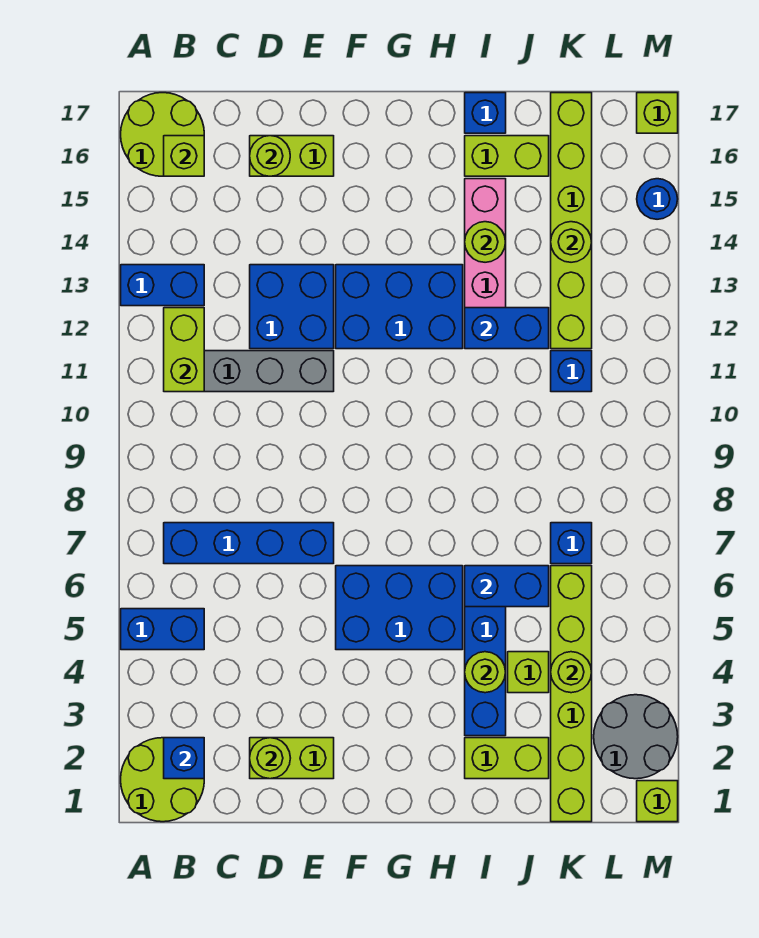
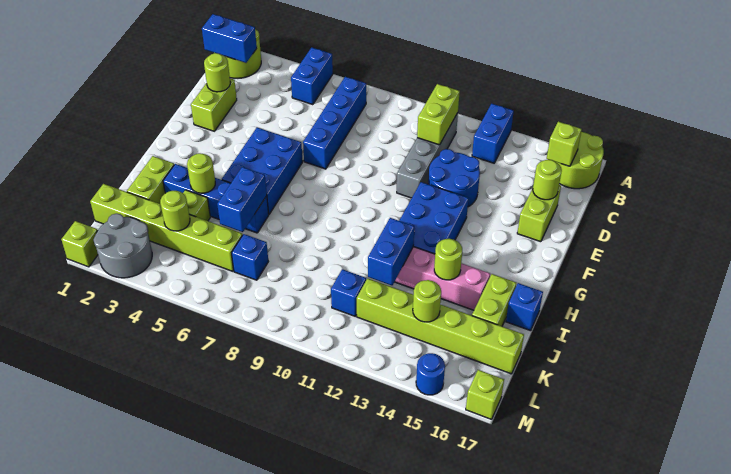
blue brick B2 level 2 -> blue brick B1:B2 level 2
lime brick B11:B12 level 2 -> lime brick B11:C11 level 2
blue brick D12:E13 level 1 -> blue round brick D12:E13 level 1

